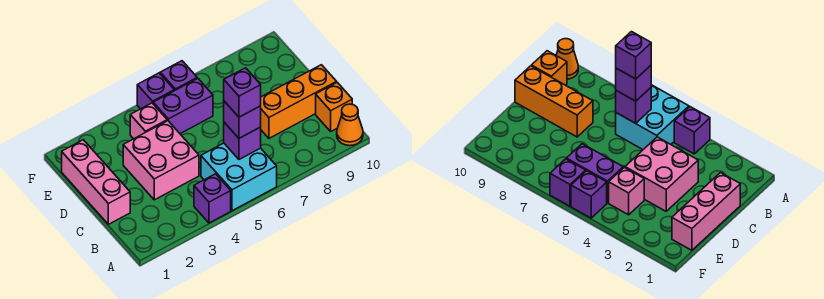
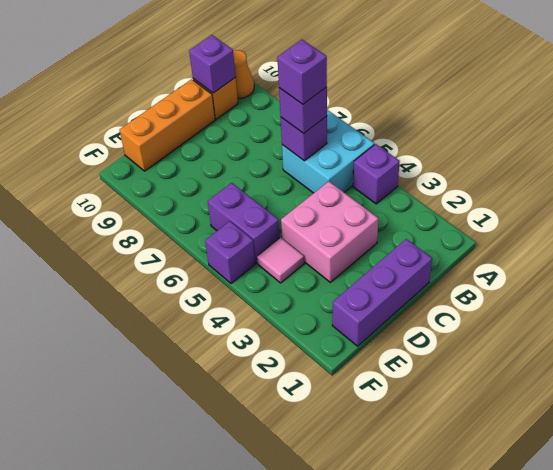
pink brick C1:E1 level 1 -> purple brick C1:E1 level 1
orange brick C8:C10 level 1 -> orange brick C10:E10 level 1
pink brick E4 level 1 -> pink tile E4 level 1
purple brick F6 level 1 -> purple brick B10 level 2

